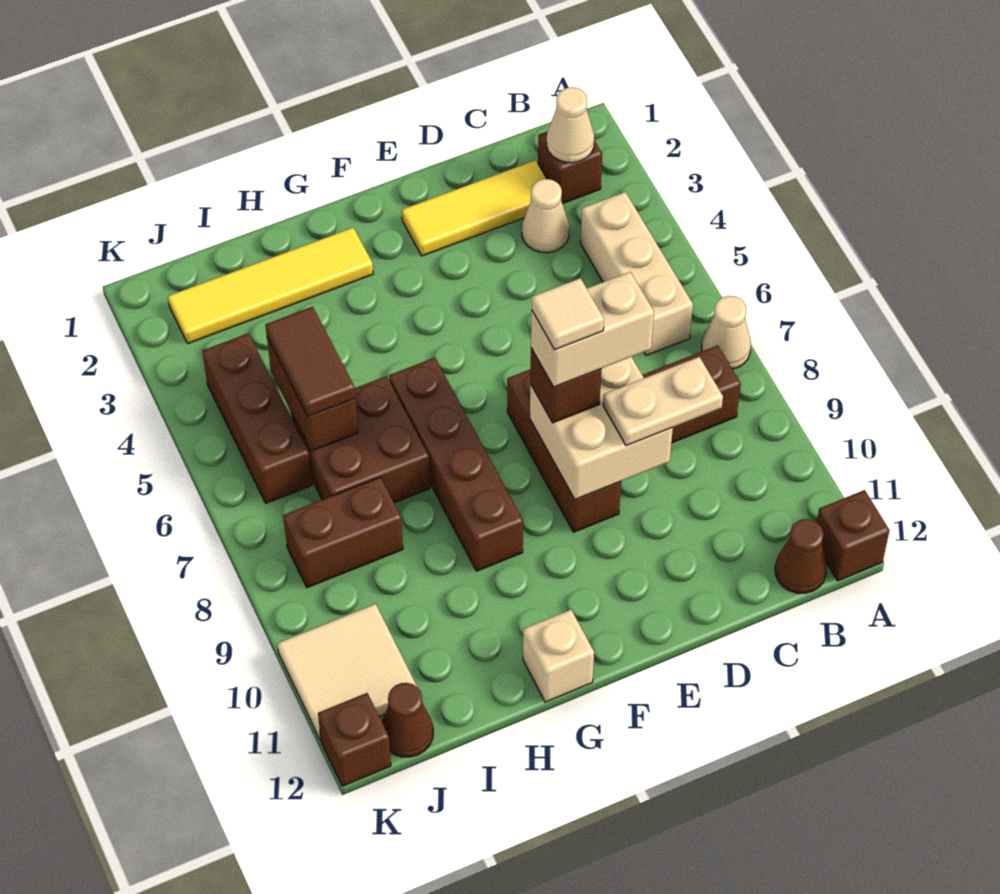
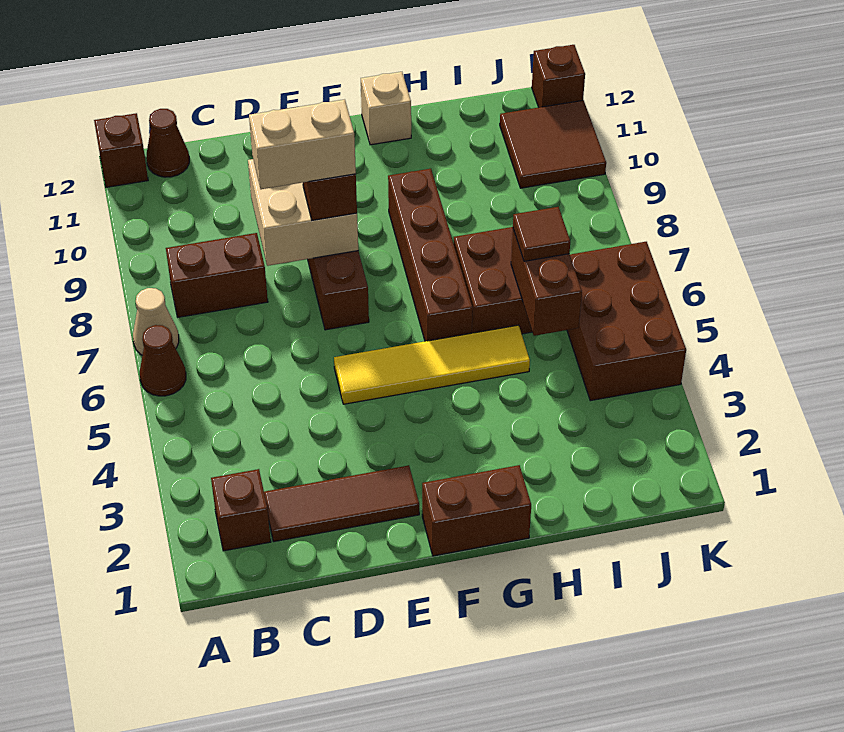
tan cone B2 level 2 -> none
tan brick B4:B6 level 1 -> none
yellow tile C2:E2 level 1 -> brown tile C2:E2 level 1
tan cone C3 level 1 -> none
tan plate C9:D9 level 3 -> none
tan tile E8 level 5 -> none
yellow tile G2:J2 level 1 -> yellow tile E5:H5 level 1
brown tile I5:I6 level 3 -> brown tile I6 level 3
brown brick I8:J8 level 1 -> brown brick F1:G1 level 1
brown brick J4:J6 level 1 -> brown brick J4:K6 level 1
tan tile J10:K11 level 1 -> brown tile J10:K11 level 1
brown cone J12 level 1 -> brown cone A6 level 1

